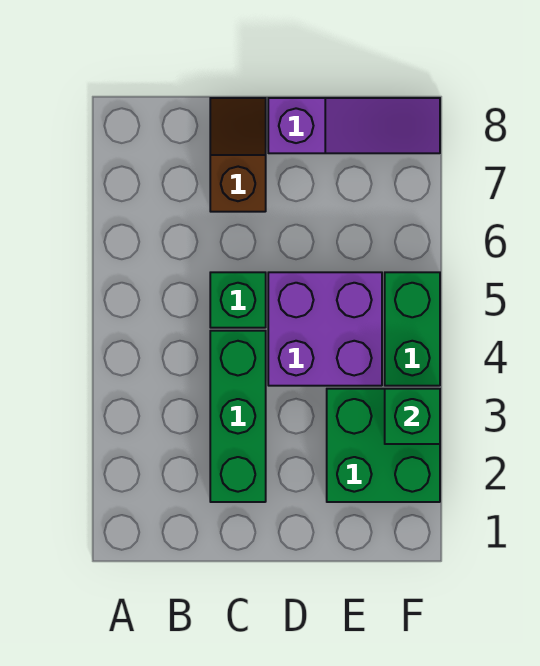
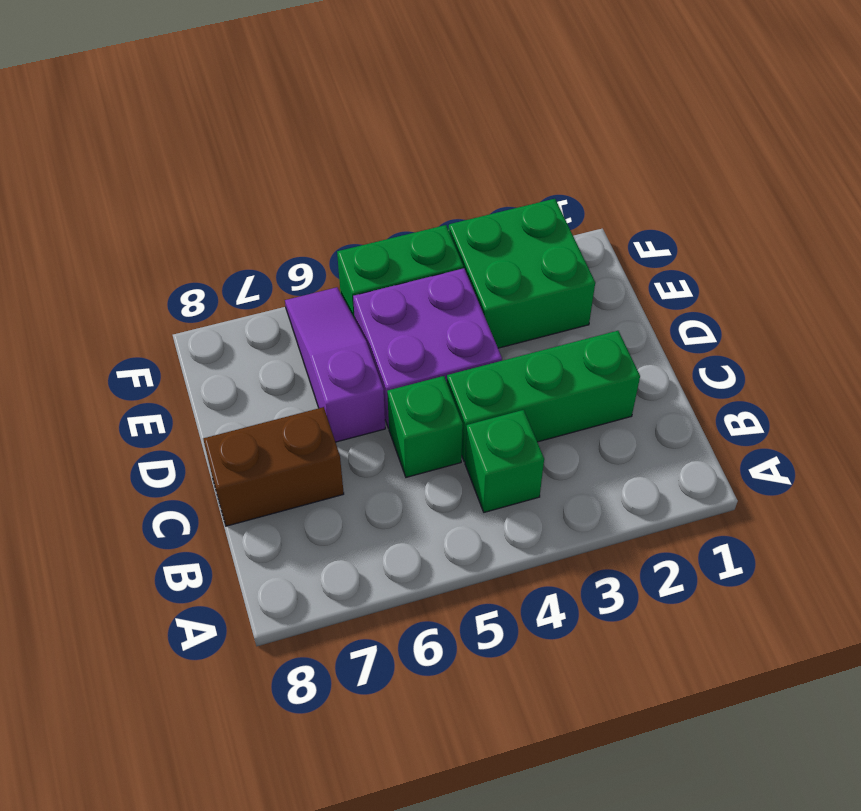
brown slope C7:C8 level 1 top 7 -> brown brick C7:C8 level 1
purple slope D8:F8 level 1 top D -> purple slope D6:F6 level 1 top D
green brick F3 level 2 -> green brick B4 level 1

